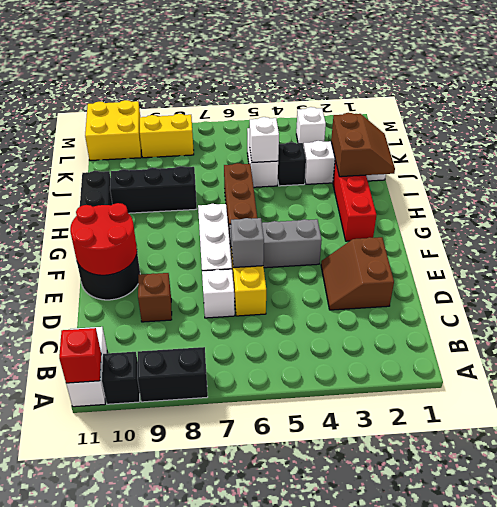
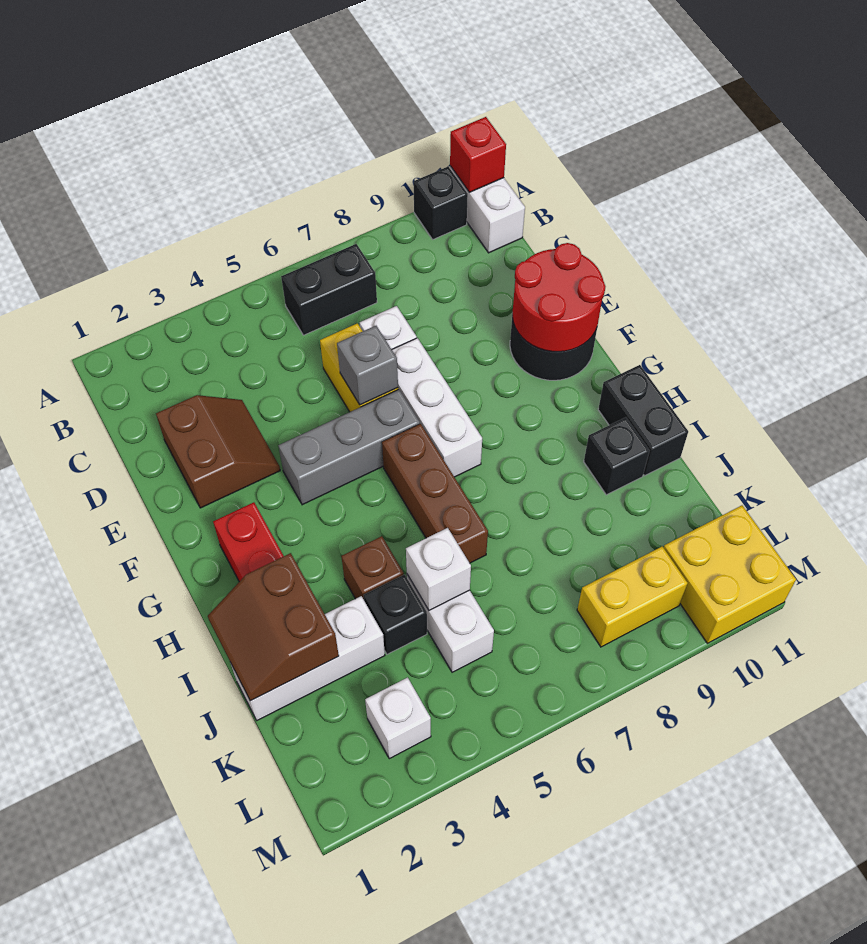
black brick A8:A9 level 1 -> black brick B6:B7 level 1
brown brick D9 level 1 -> brown brick I4 level 1
black brick I8:I10 level 1 -> black brick I10 level 1

